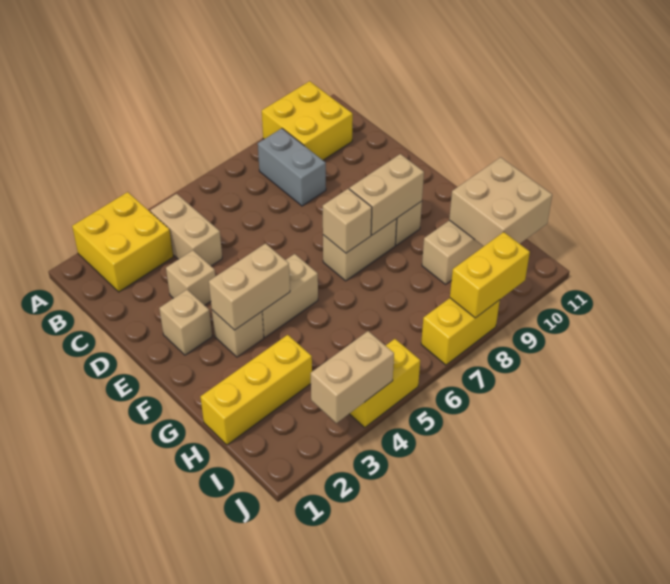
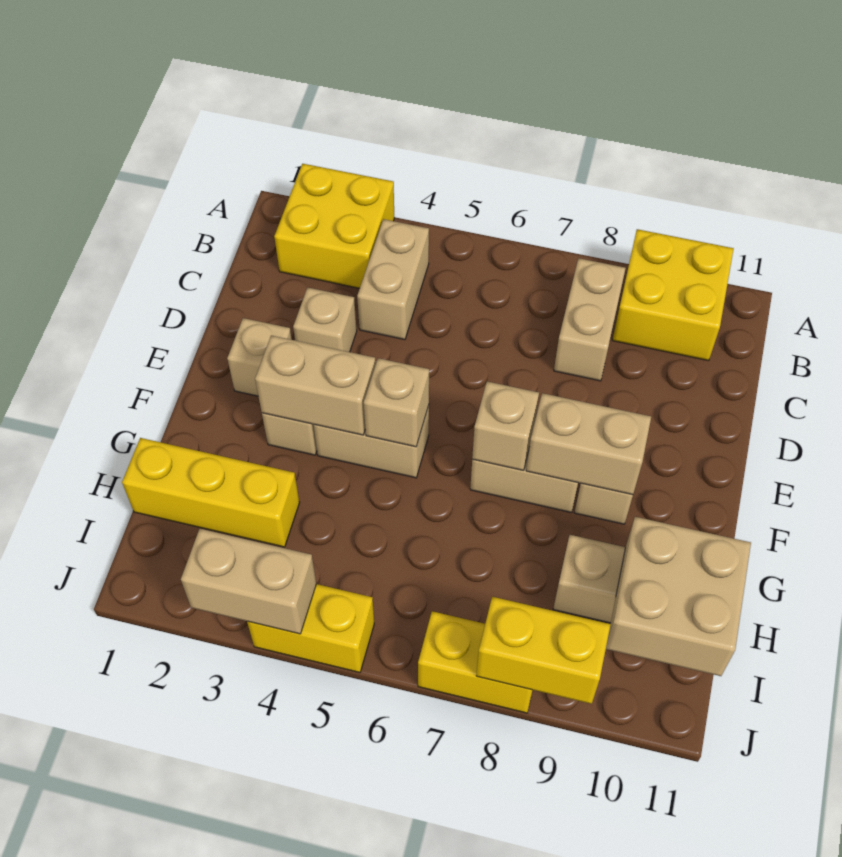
grey brick B8:C8 level 1 -> tan brick B8:C8 level 1
none -> tan brick F5 level 2

